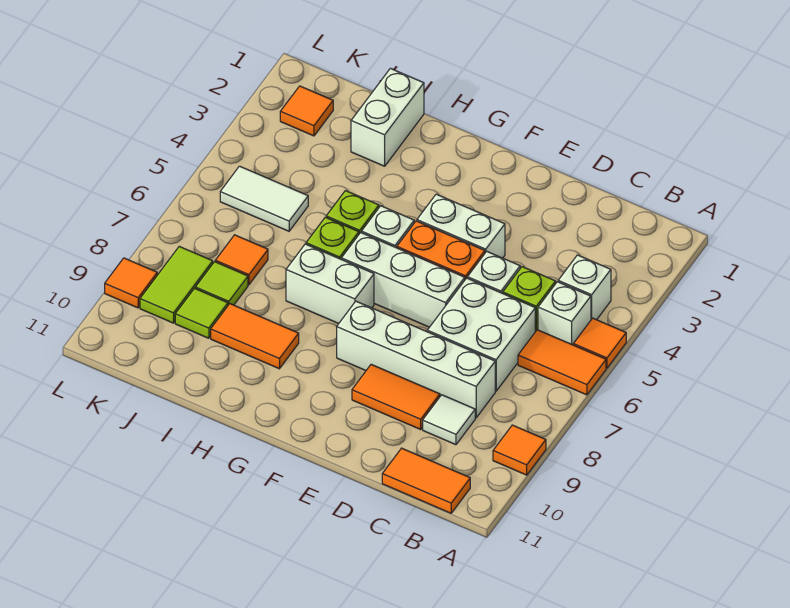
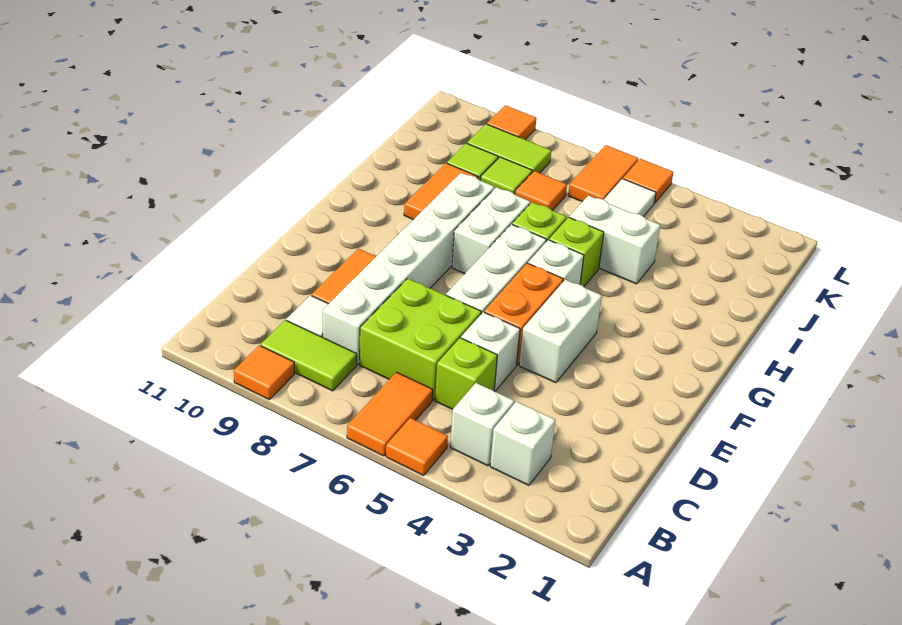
white brick B5 level 1 -> white brick B3 level 1
none -> lime tile B8:B9 level 1
orange tile B11:C11 level 1 -> orange tile K6:L6 level 1
white brick C6:D7 level 1 -> lime brick C6:D7 level 1
white brick C8:F8 level 1 -> white brick C8:H8 level 1
white brick I1:I2 level 1 -> white brick I4:I5 level 1
orange tile K2 level 1 -> orange tile L5 level 1

